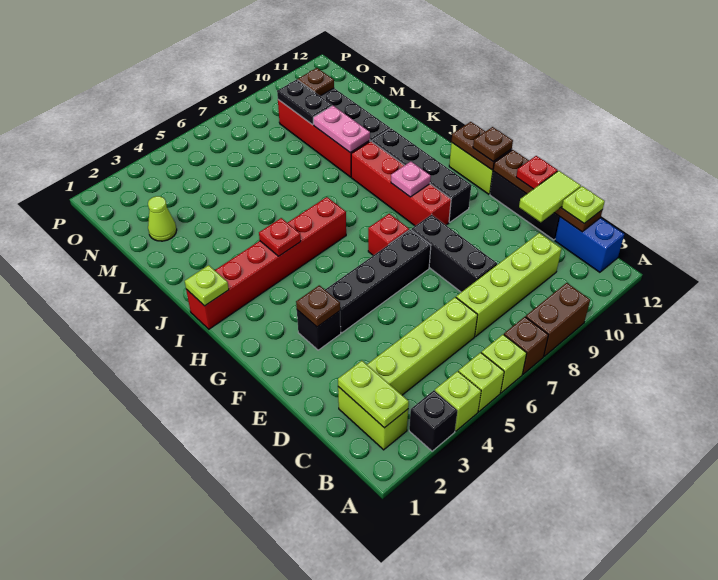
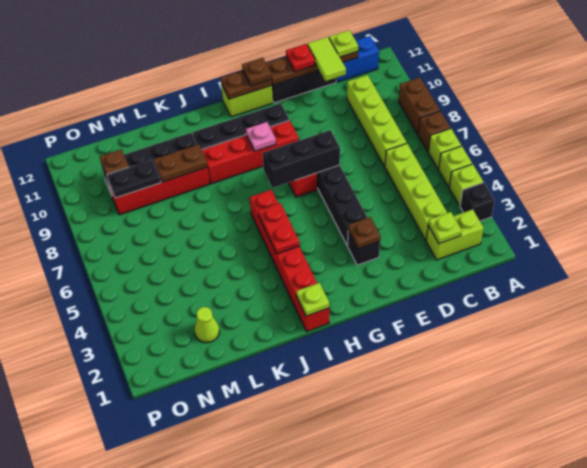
lime plate B2:C2 level 2 -> lime plate C2 level 2
black brick D8:F8 level 1 -> black brick F7:H7 level 2
red plate I4 level 2 -> red plate I4:I5 level 2
pink plate K9:L9 level 2 -> brown plate K9:L9 level 2

